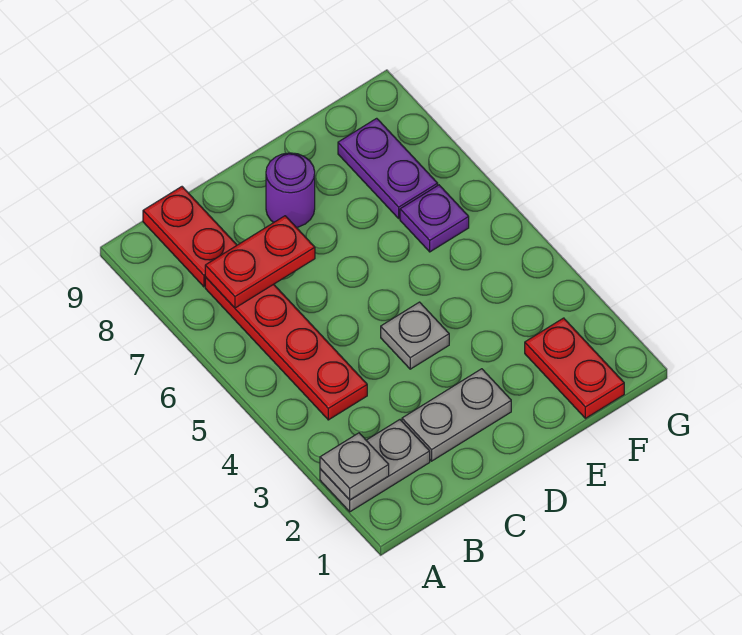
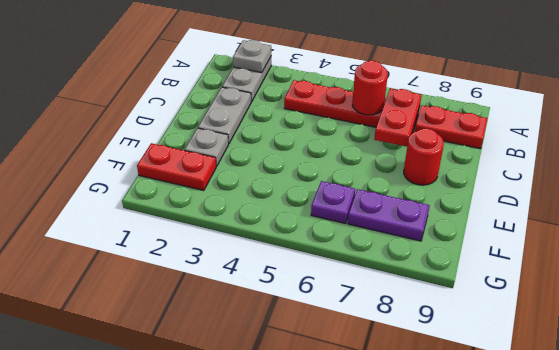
none -> red round brick B6 level 2
grey plate D4 level 1 -> grey plate E2 level 1
purple round brick D8 level 1 -> red round brick D8 level 1

